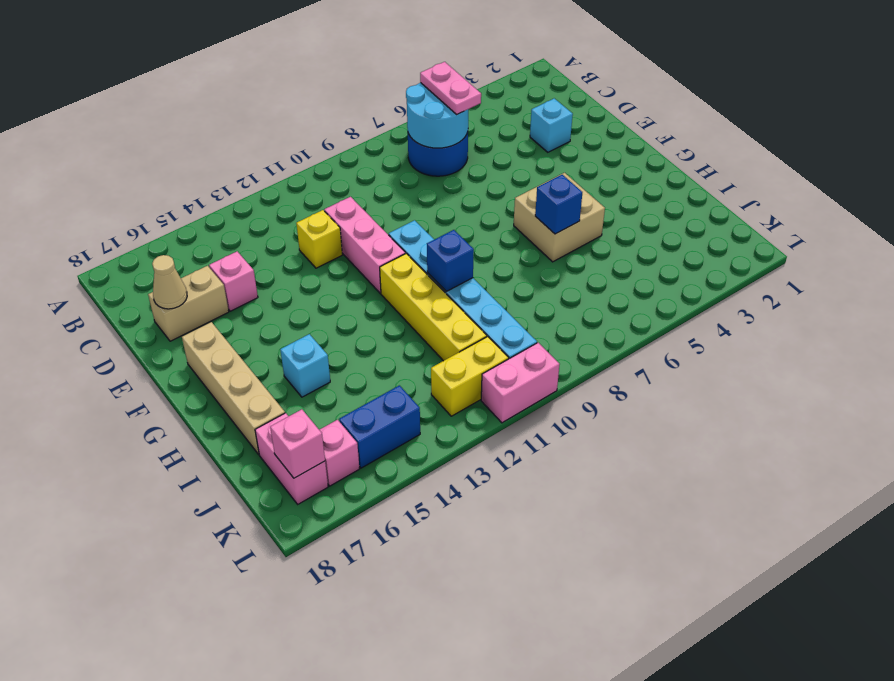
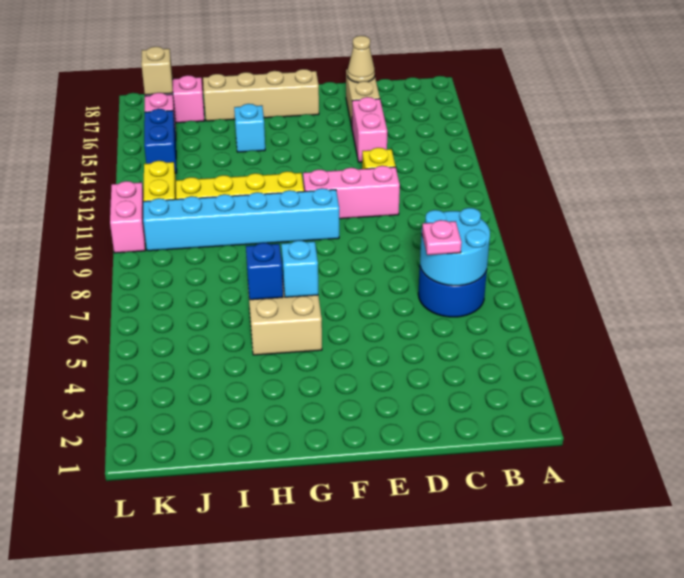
pink plate B6:C6 level 3 -> pink plate C6 level 3
cyan brick D3 level 1 -> cyan brick G6 level 2
pink brick D15 level 1 -> pink brick D14:D15 level 1
blue brick H10 level 2 -> none
pink brick K17 level 2 -> tan brick K17 level 2

